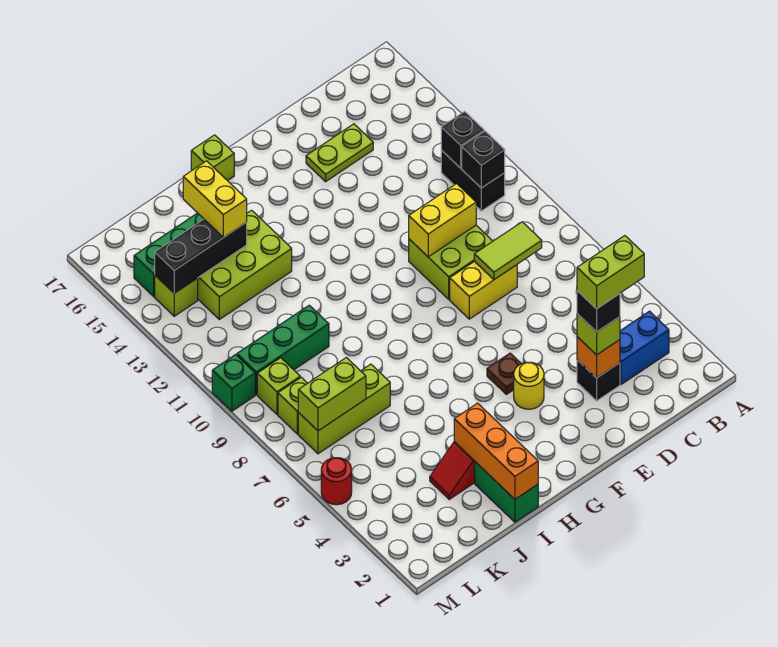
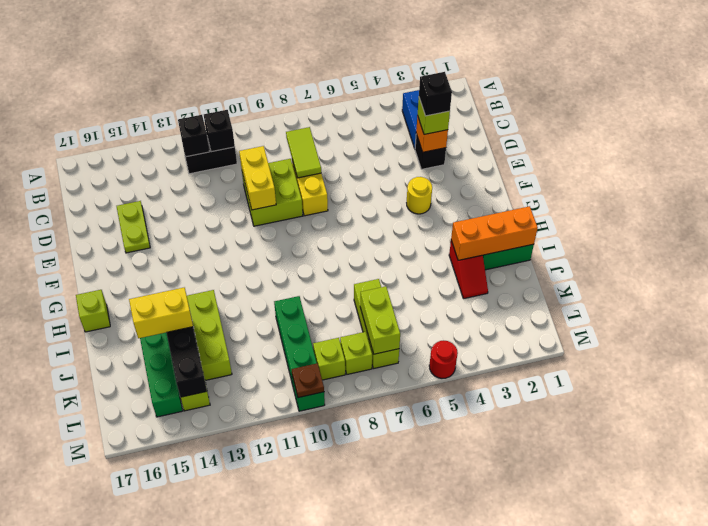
lime brick C3:D3 level 5 -> none
brown plate F5 level 1 -> brown plate M10 level 2

